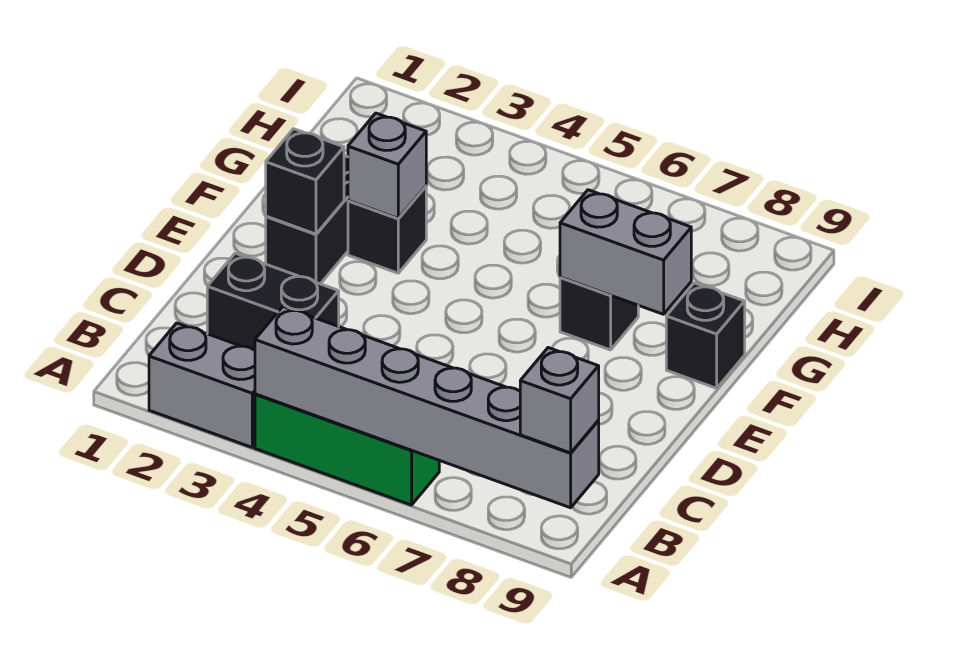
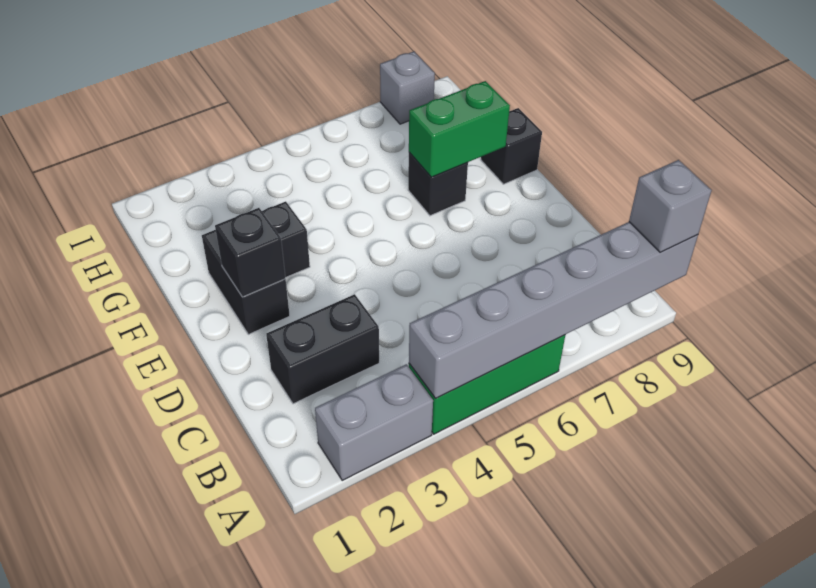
grey brick F3 level 2 -> grey brick I8 level 1
grey brick F7:F8 level 2 -> green brick F7:F8 level 2

